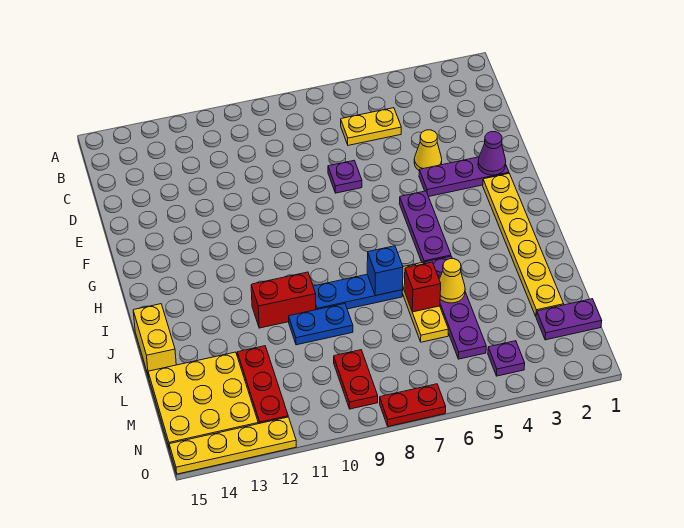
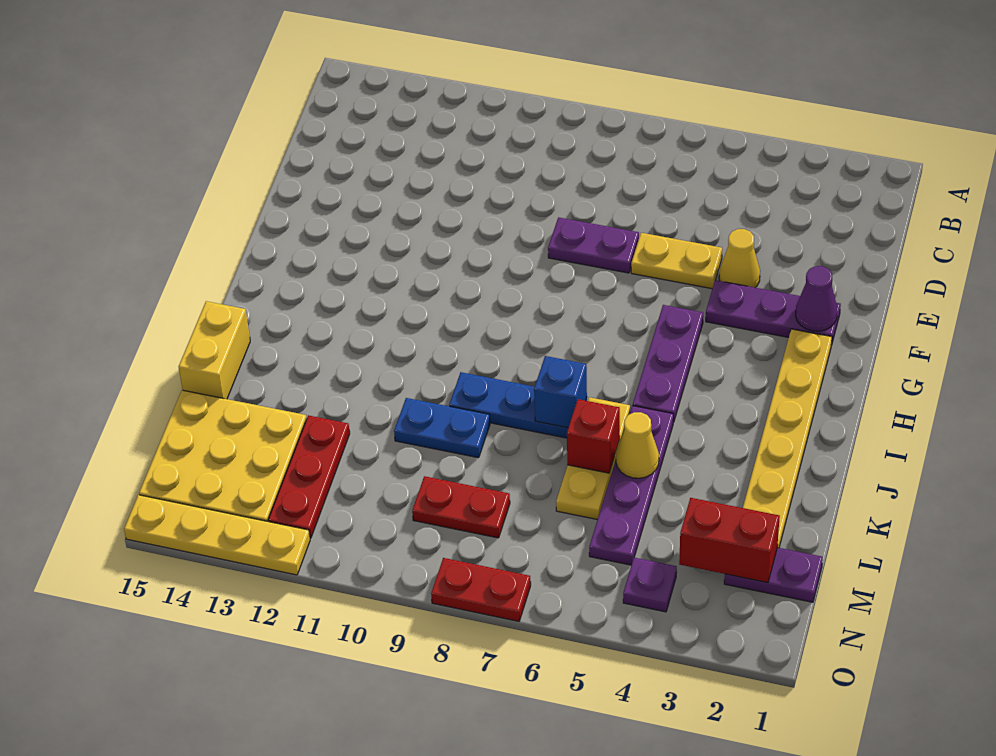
yellow plate C5:C6 level 1 -> yellow plate E5:E6 level 1
purple plate E7 level 1 -> purple plate E7:E8 level 1
red brick J10:J11 level 1 -> red brick M2:M3 level 2
red plate M9:N9 level 1 -> red plate M8:M9 level 1

